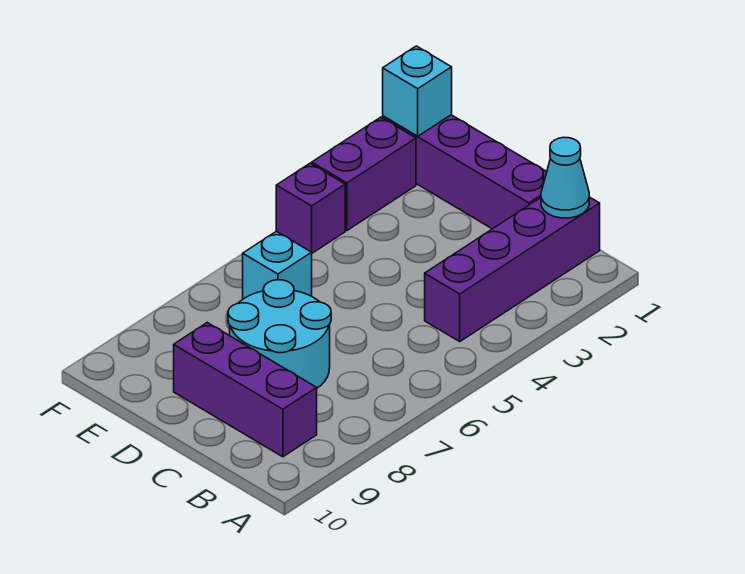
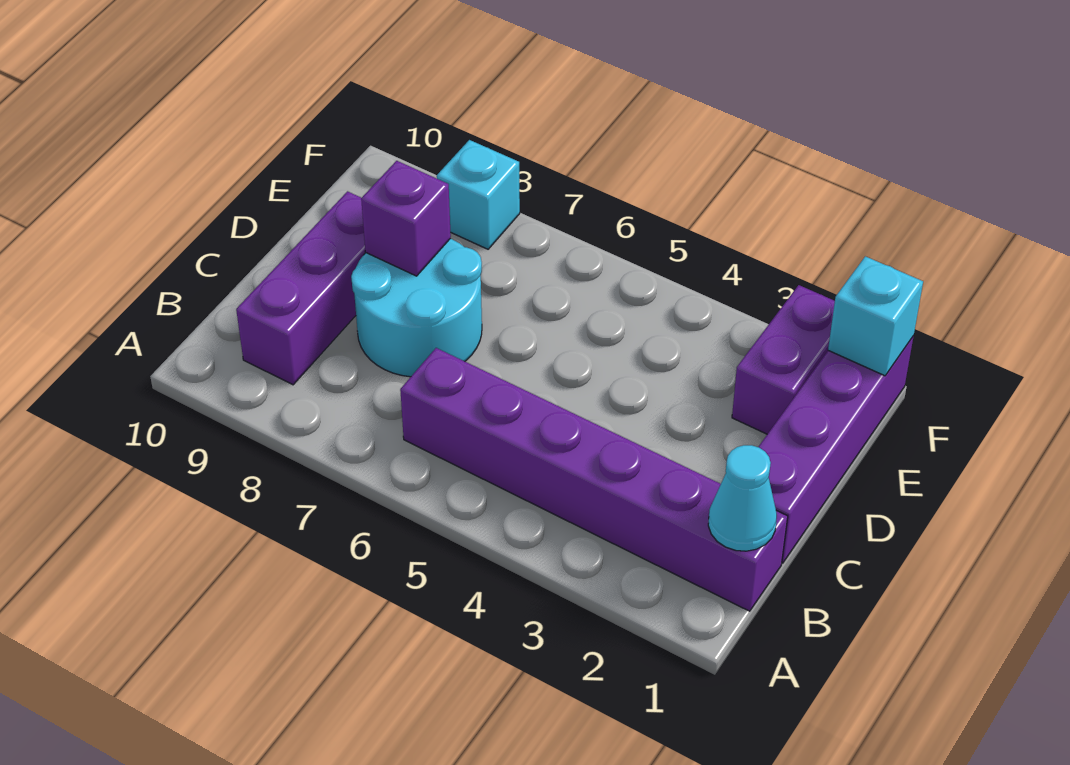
purple brick B1:B4 level 1 -> purple brick B1:B6 level 1
cyan brick E6 level 1 -> cyan brick F8 level 1
purple brick F2:F3 level 1 -> purple brick E2:F2 level 1
purple brick F4 level 1 -> purple brick D8 level 2

